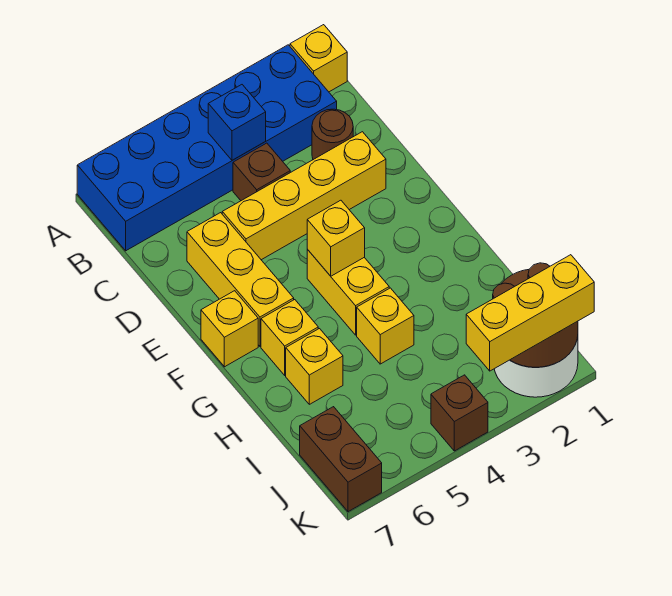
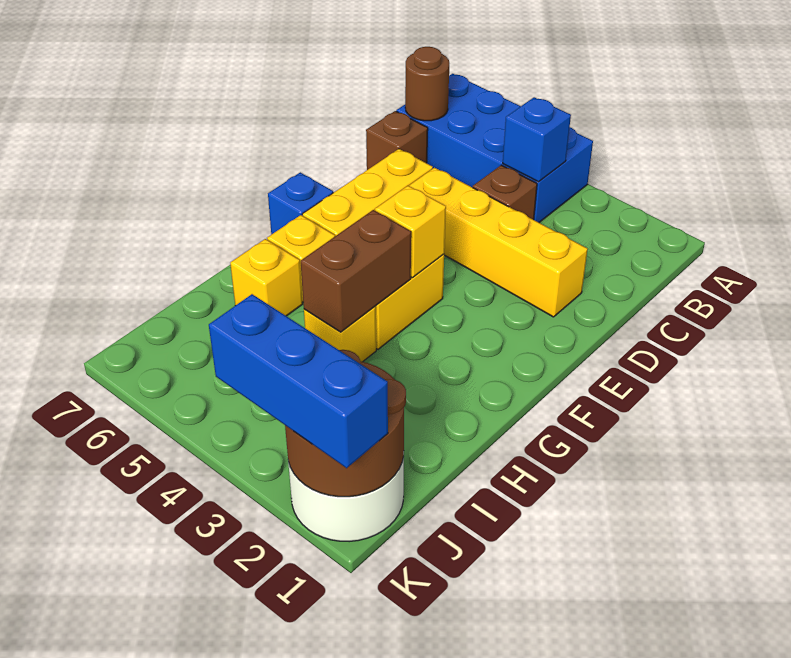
yellow brick A1 level 1 -> none
blue brick A2:B7 level 1 -> blue brick A4:B7 level 1
brown round brick C2 level 1 -> brown round brick B7 level 2
yellow brick F7 level 1 -> blue brick F7 level 1
brown brick J7:K7 level 1 -> brown brick G4:H4 level 2
yellow brick K1:K3 level 3 -> blue brick K1:K3 level 3
brown brick K4 level 1 -> brown brick C7 level 1

